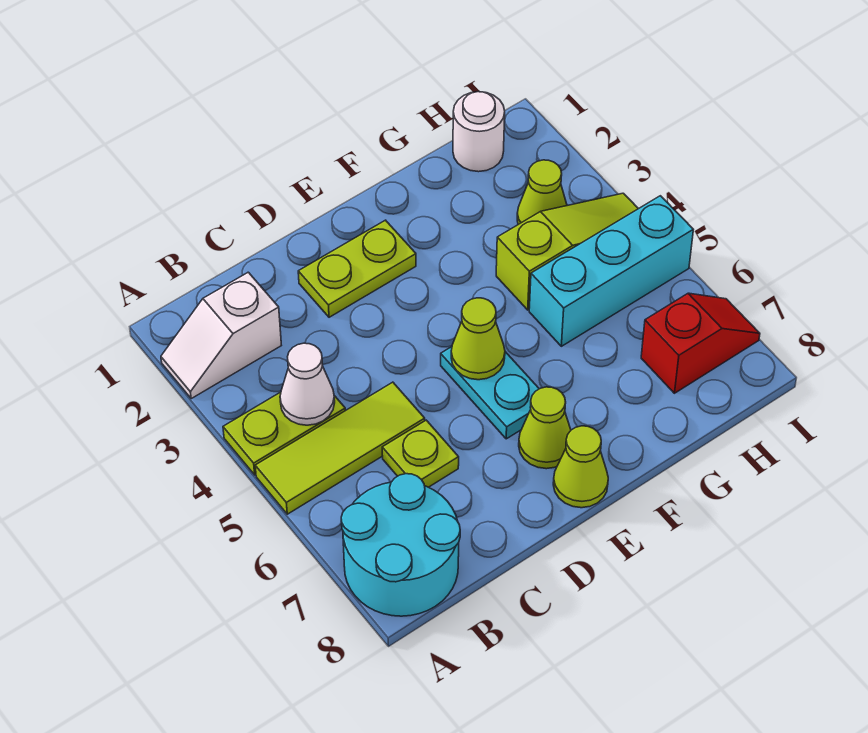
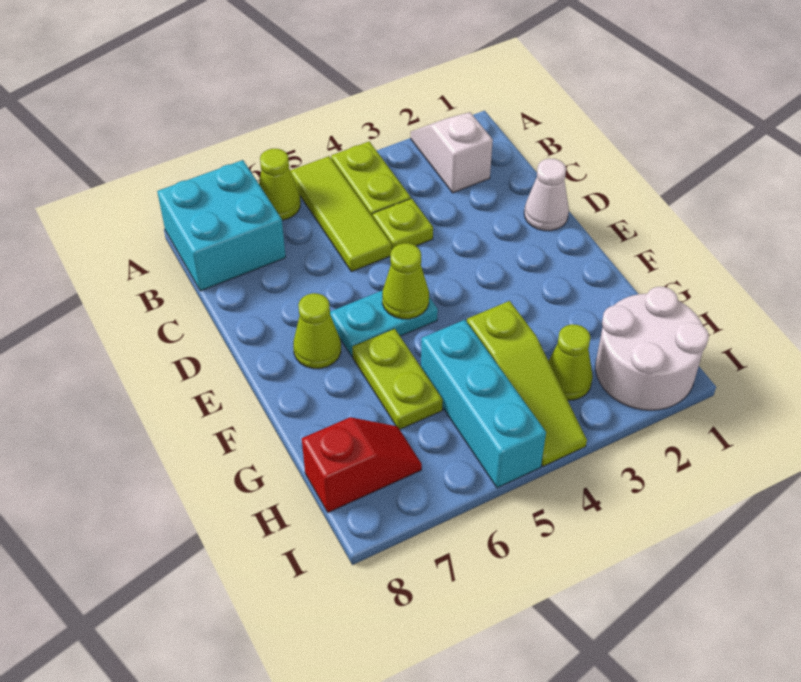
cyan round brick A7:B8 level 1 -> cyan brick A7:B8 level 1
white cone B4 level 2 -> white cone D1 level 1
lime plate C6 level 1 -> lime plate C4 level 1
lime plate D2:E2 level 1 -> lime plate F6:G6 level 1
lime cone E8 level 1 -> lime cone A6 level 1
white round brick H1 level 1 -> white round brick H1:I2 level 1
red slope H7:I7 level 1 top H -> red slope H7:H8 level 1 top 8

